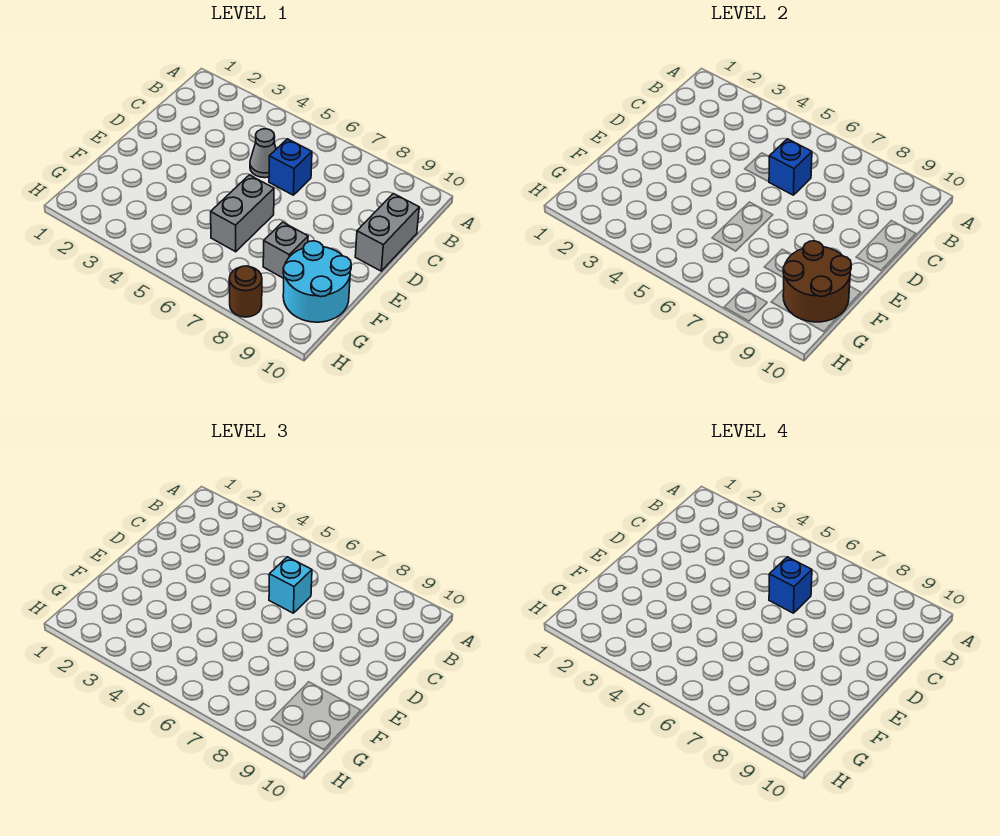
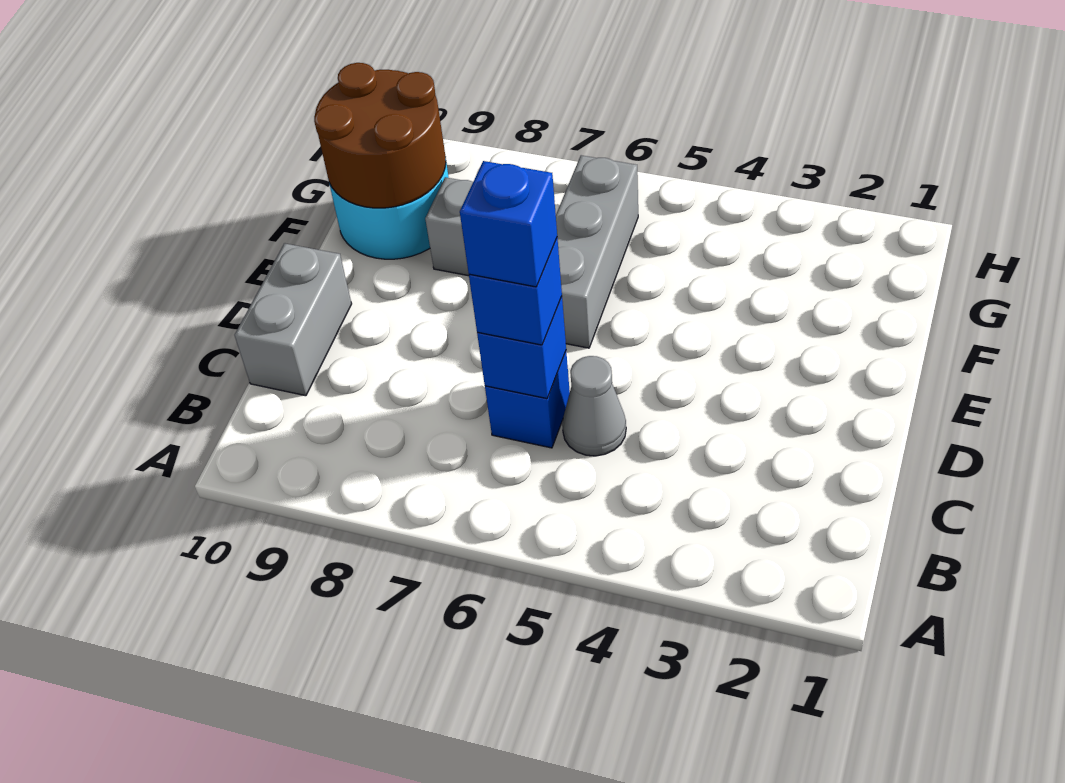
cyan brick C6 level 3 -> blue brick C6 level 3
grey brick E6:F6 level 1 -> grey brick E6:G6 level 1
brown round brick H8 level 1 -> none

